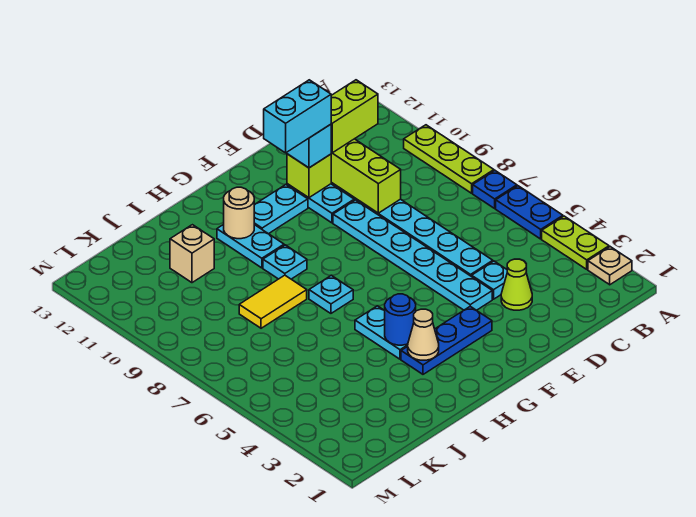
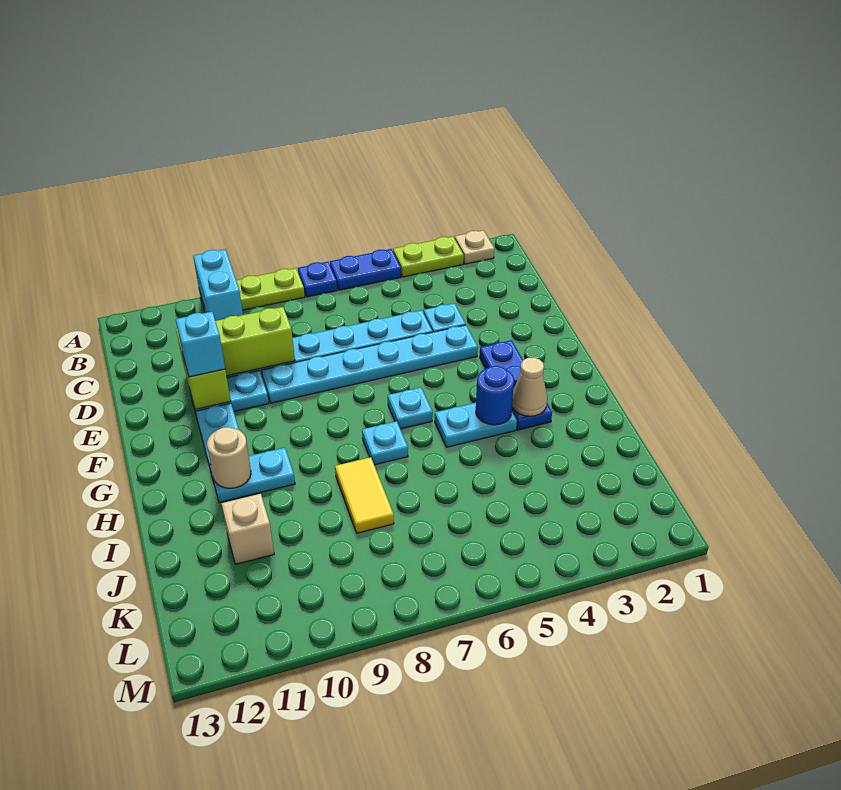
lime brick C11:D11 level 3 -> none
lime cone D3 level 1 -> none
cyan brick E11:F11 level 4 -> cyan brick A10:B10 level 2
cyan plate H9 level 1 -> cyan plate G6 level 1

